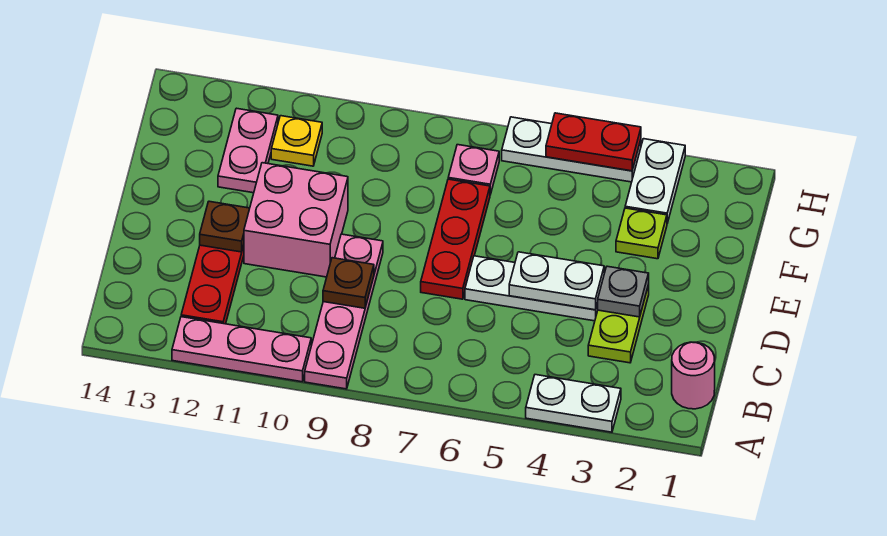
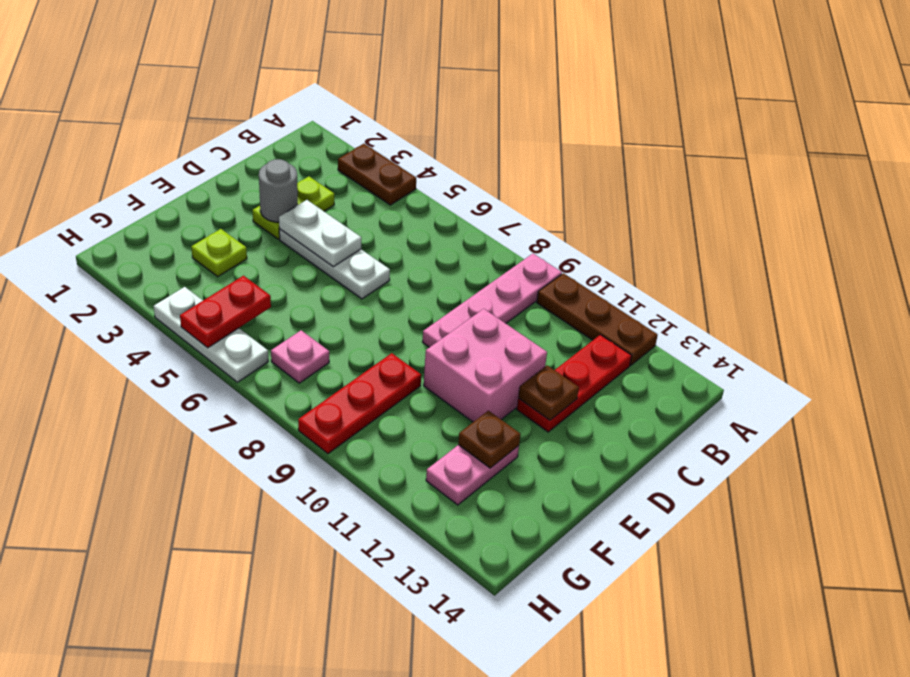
white plate A3:A4 level 1 -> brown plate A3:A4 level 1
pink plate A10:A12 level 1 -> brown plate A10:A12 level 1
pink round brick B1 level 1 -> none
brown plate C9 level 2 -> brown plate F12 level 2
grey plate D3 level 2 -> grey round brick D3 level 2
red plate D7:F7 level 1 -> red plate F9:H9 level 1
white plate G3:H3 level 1 -> none
yellow plate G11 level 1 -> none
red plate H4:H5 level 2 -> red plate G5:H5 level 2

